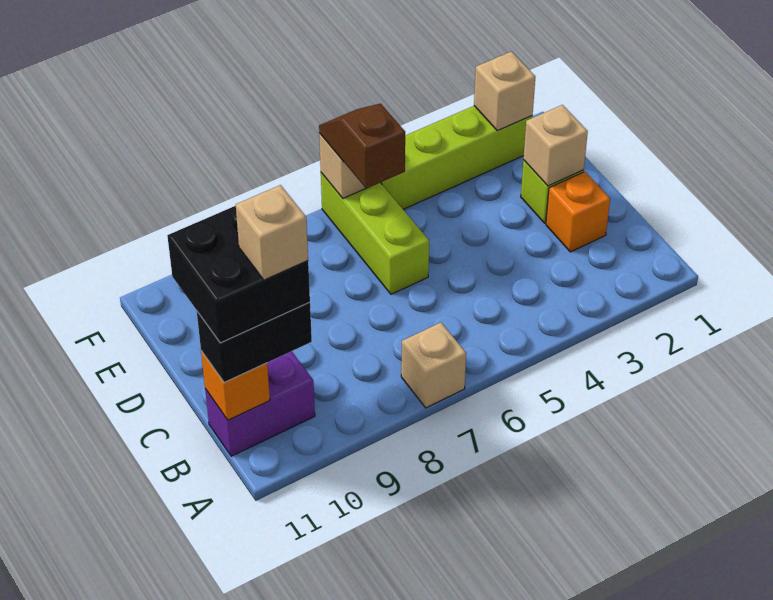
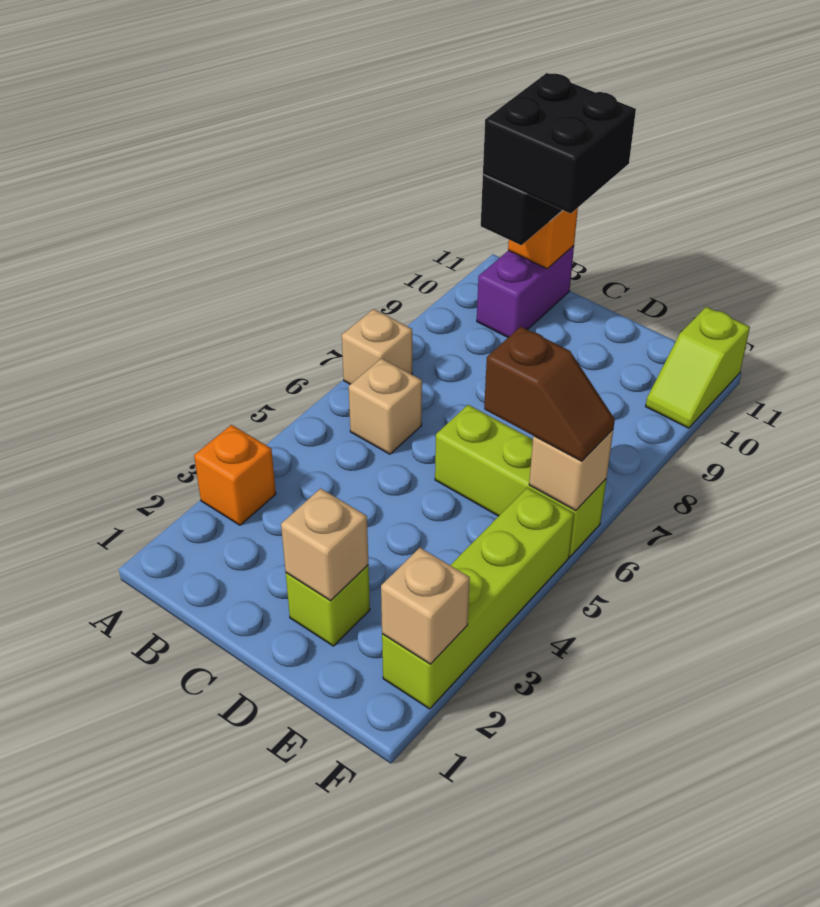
tan brick B10 level 5 -> tan brick B6 level 1
orange brick C2 level 1 -> orange brick A3 level 1
none -> lime slope F10:F11 level 1 top 11

